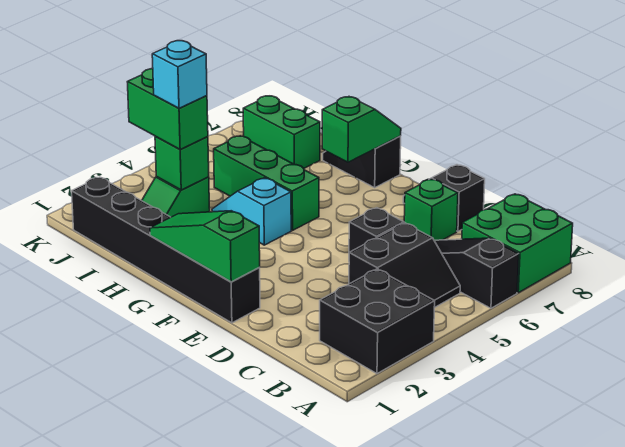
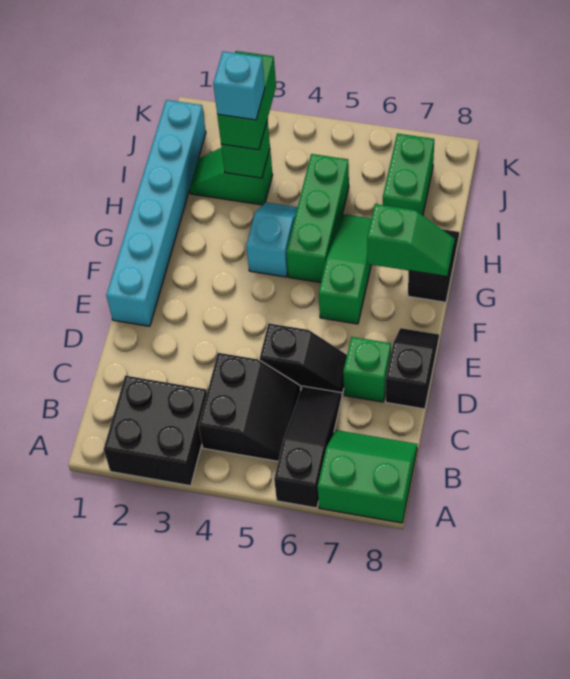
green brick A7:B8 level 1 -> green slope A7:B8 level 1 top A
black slope B4:C5 level 1 top C -> black slope B4:C5 level 1 top 4
black brick E1:J1 level 1 -> cyan brick E1:J1 level 1
green slope E1:G1 level 2 top E -> green slope F6:H6 level 1 top F

